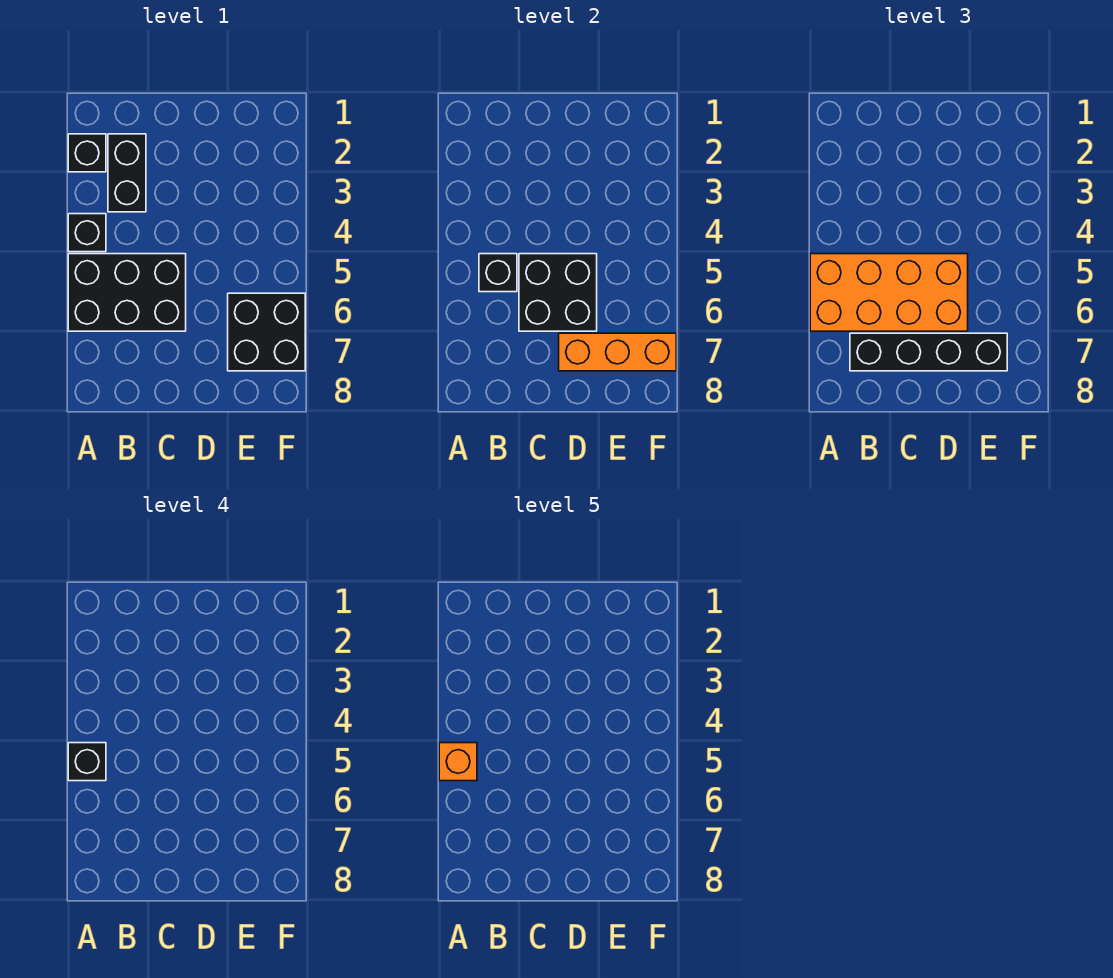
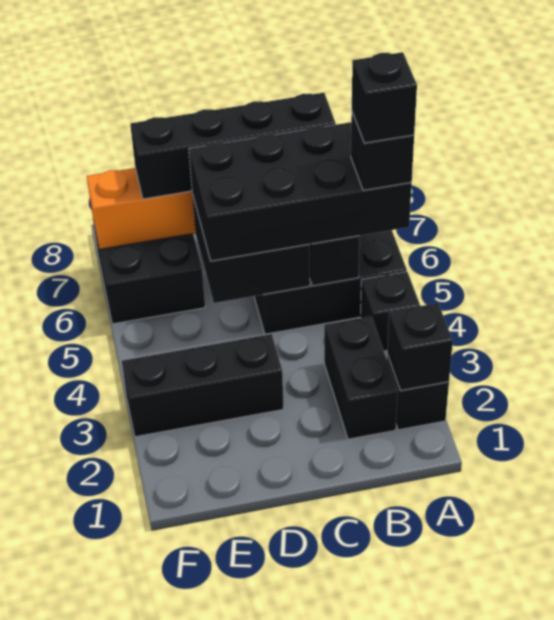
none -> black brick A2 level 2
orange brick A5:D6 level 3 -> black brick A5:D6 level 3
orange brick A5 level 5 -> black brick A5 level 5
none -> black brick D3:F3 level 1

